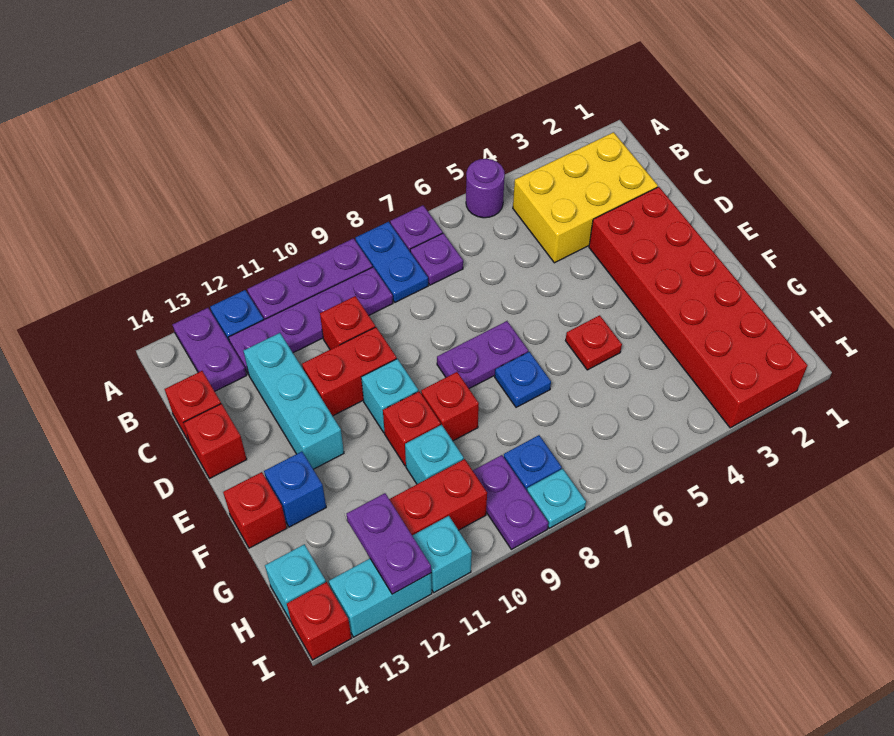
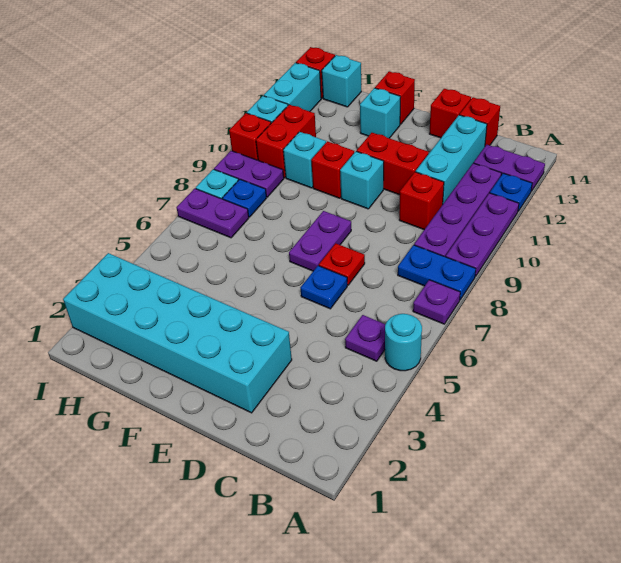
purple round brick A5 level 1 -> cyan round brick A5 level 1
yellow brick B2:C4 level 1 -> none
purple plate B7 level 1 -> purple plate B5 level 1
cyan brick C12:E12 level 1 -> cyan brick C11:C13 level 1
red brick D2:I3 level 1 -> cyan brick D2:I3 level 1
red brick D10:D11 level 1 -> red brick D11:E11 level 1
red plate F5 level 1 -> red plate D7 level 1
blue plate F7 level 1 -> blue plate D6 level 1
red brick F9 level 1 -> red brick I10 level 1
blue brick F13 level 1 -> cyan brick F13 level 1
purple plate H12:I12 level 2 -> purple plate H7:I7 level 1

